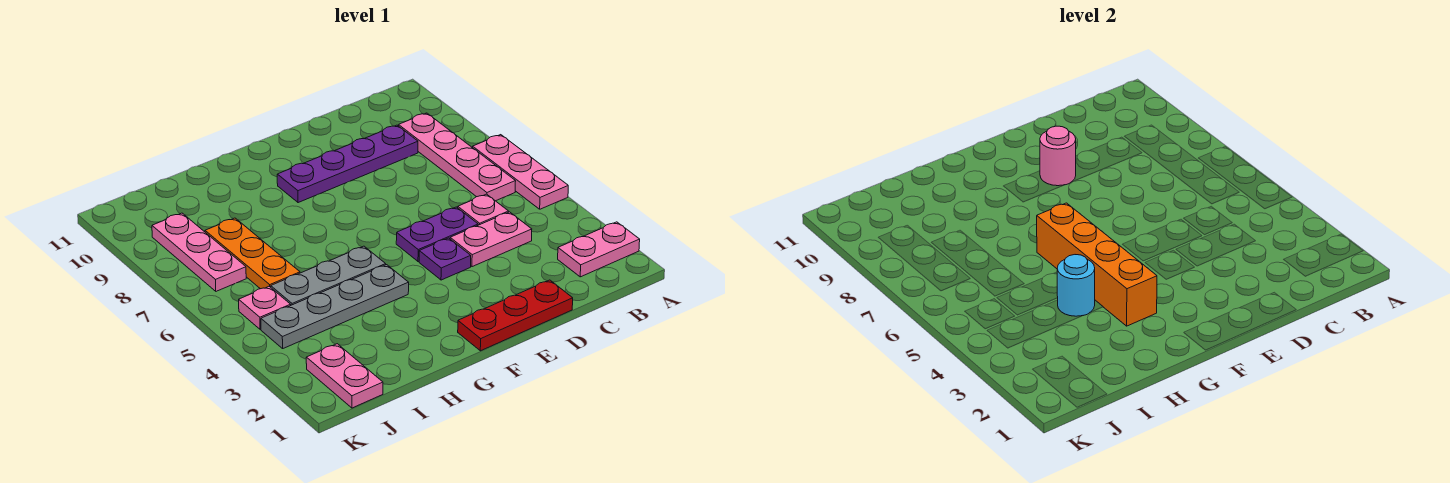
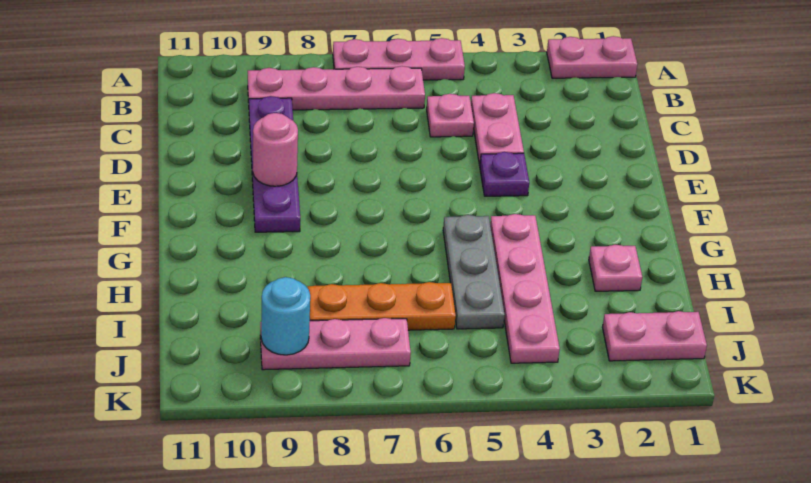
pink plate A2:B2 level 1 -> pink plate A1:A2 level 1
red plate D1:F1 level 1 -> none
purple plate D5:E5 level 1 -> none
orange brick G3:G6 level 2 -> none
grey plate G4:J4 level 1 -> pink plate G4:J4 level 1
cyan round brick H4 level 2 -> cyan round brick J9 level 2
pink plate J5 level 1 -> pink plate H2 level 1

